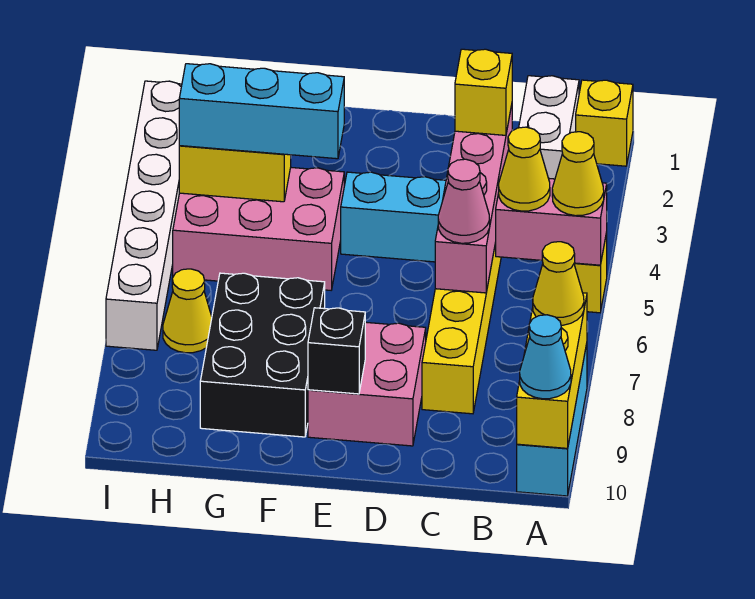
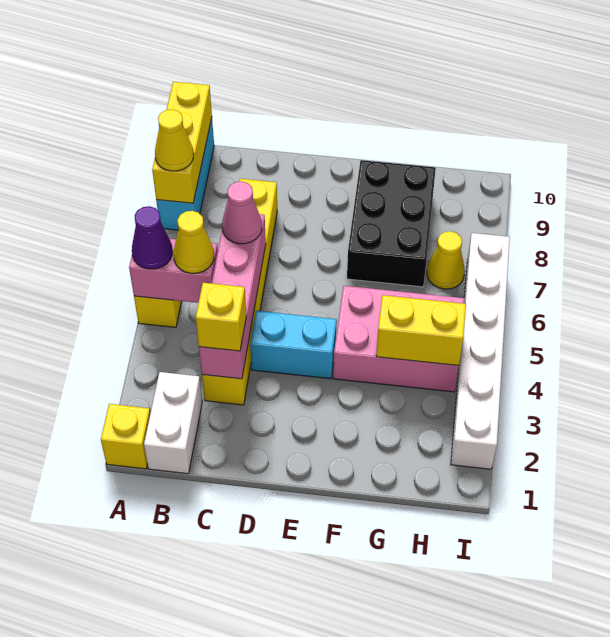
yellow cone A5 level 3 -> purple cone A5 level 3
cyan cone A10 level 3 -> none
pink brick D8:E9 level 1 -> none
black brick E9 level 2 -> none
cyan brick F4:H4 level 3 -> none

